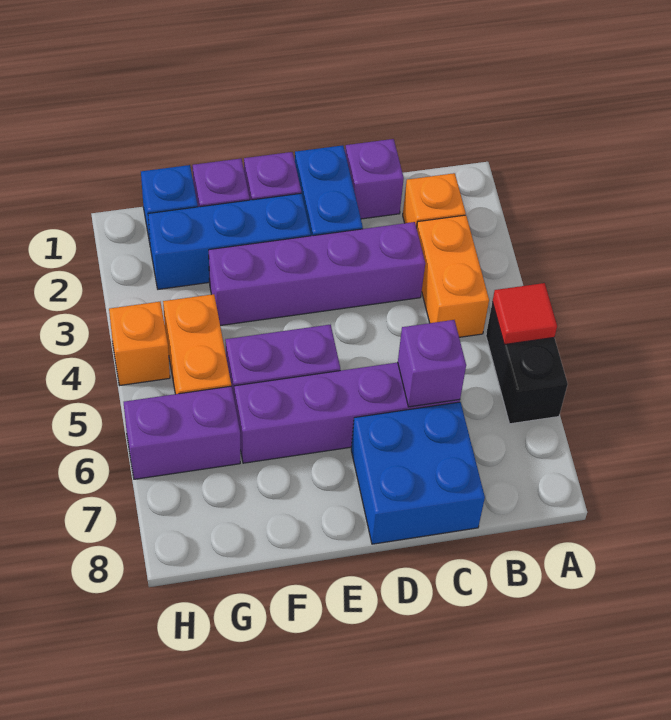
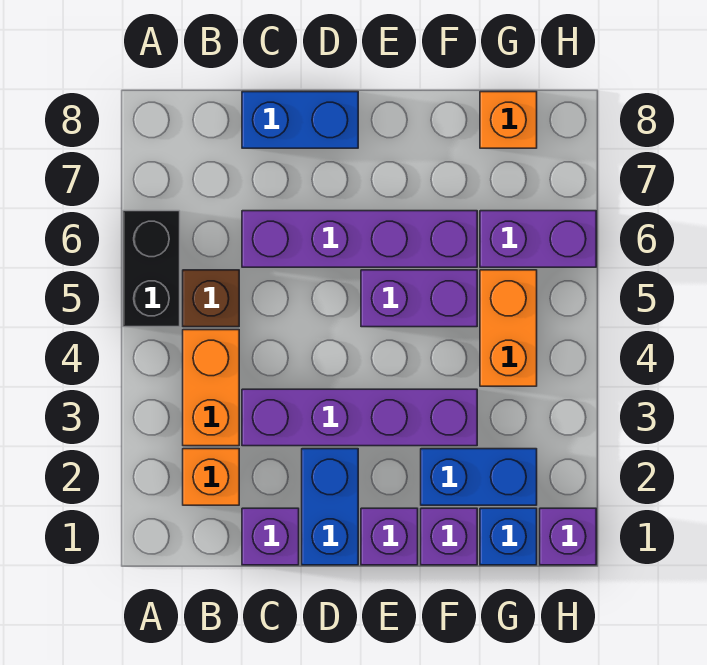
red tile A5 level 2 -> none
none -> brown brick B5 level 1
purple brick C6 level 2 -> purple brick H1 level 1
blue brick C7:D8 level 1 -> blue brick C8:D8 level 1
blue brick E2:G2 level 1 -> blue brick F2:G2 level 1
orange brick H4 level 1 -> orange brick G8 level 1

